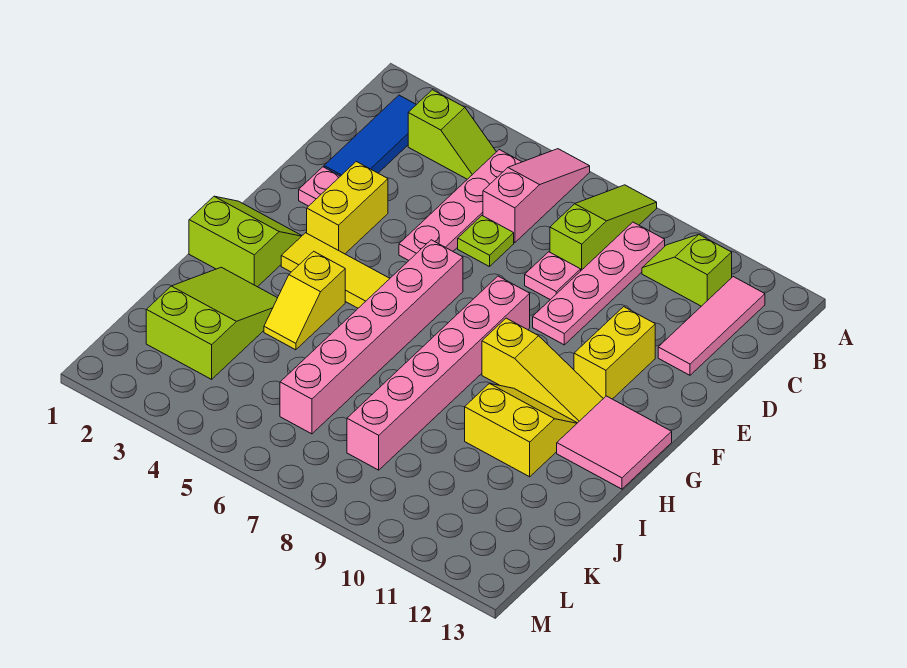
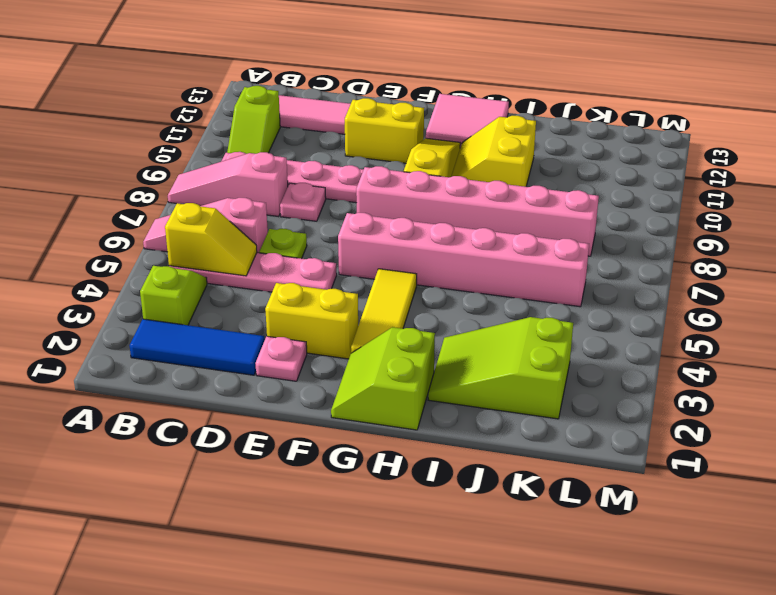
lime slope A8:C8 level 1 top C -> pink slope A8:C8 level 1 top C
yellow slope H4:I4 level 1 top H -> yellow slope B5:C5 level 2 top B

